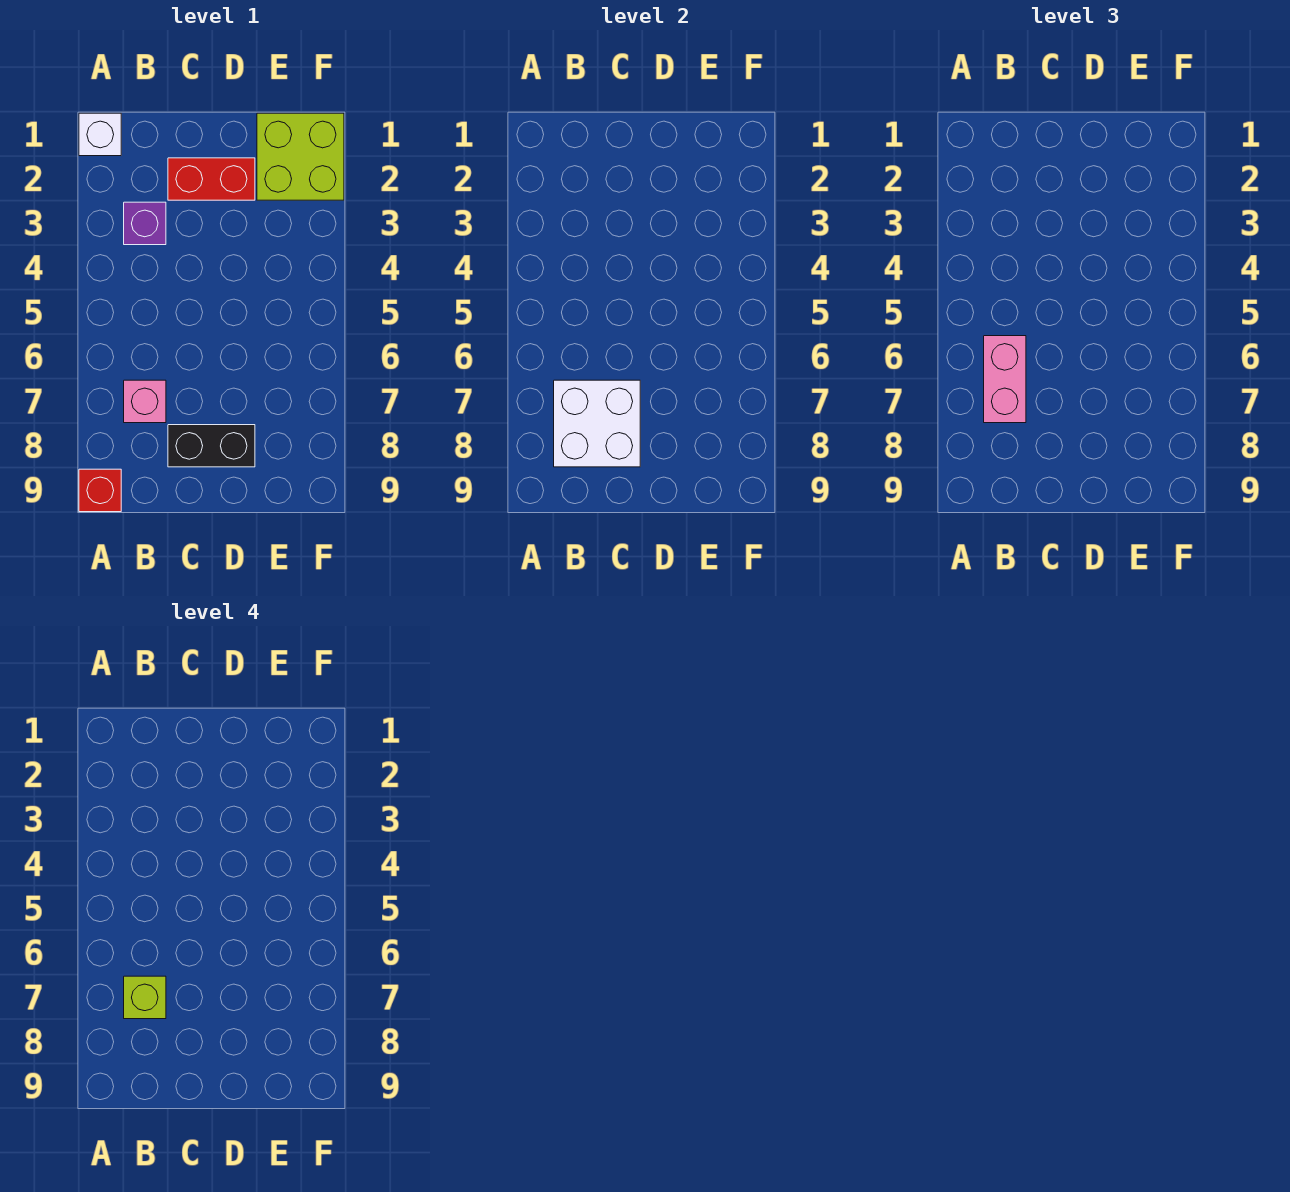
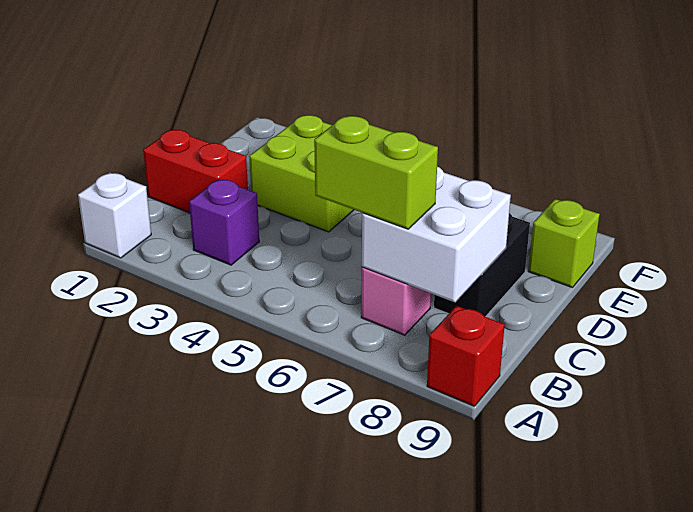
pink brick B6:B7 level 3 -> lime brick B6:B7 level 3
lime brick B7 level 4 -> lime brick E9 level 1
red brick C2:D2 level 1 -> red brick C1:C2 level 1
lime brick E1:F2 level 1 -> lime brick D3:E4 level 1

